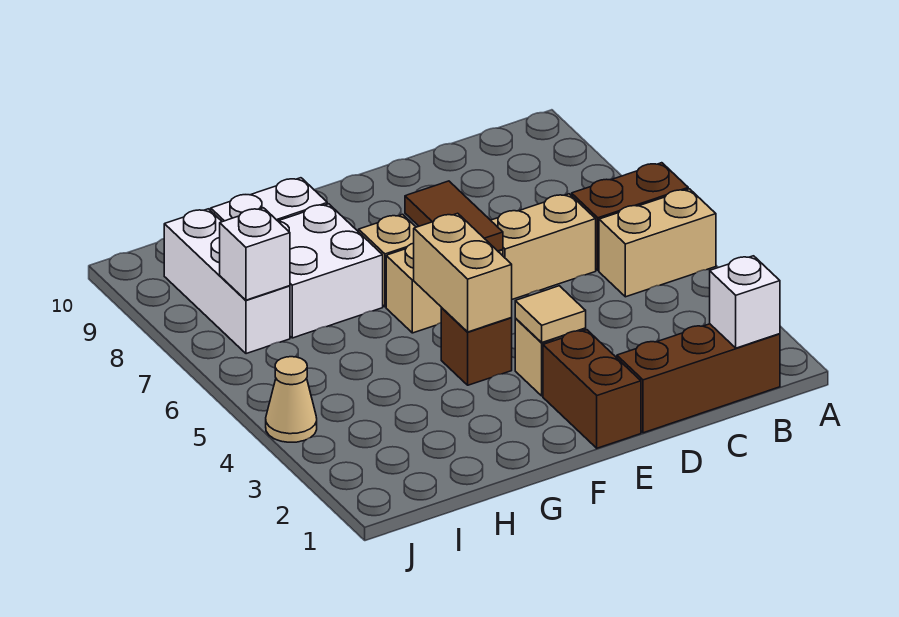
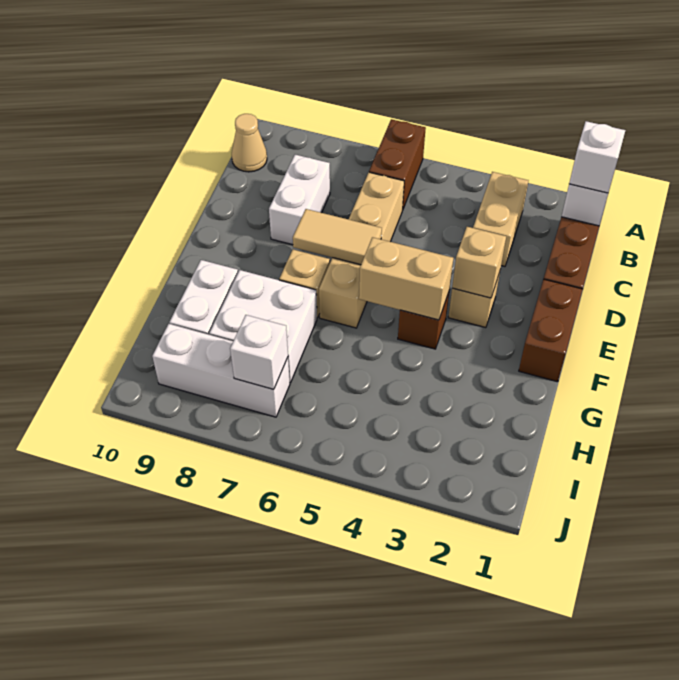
tan brick A5:B5 level 1 -> tan brick B3:C3 level 1
none -> white brick B1 level 3
none -> white brick C8:D8 level 1
brown brick E1:E2 level 1 -> brown brick E1:F1 level 1
tan tile E3 level 2 -> tan brick E3 level 2
brown tile E6:E7 level 2 -> tan tile E6:E7 level 2
tan cone J4 level 1 -> tan cone B10 level 1

